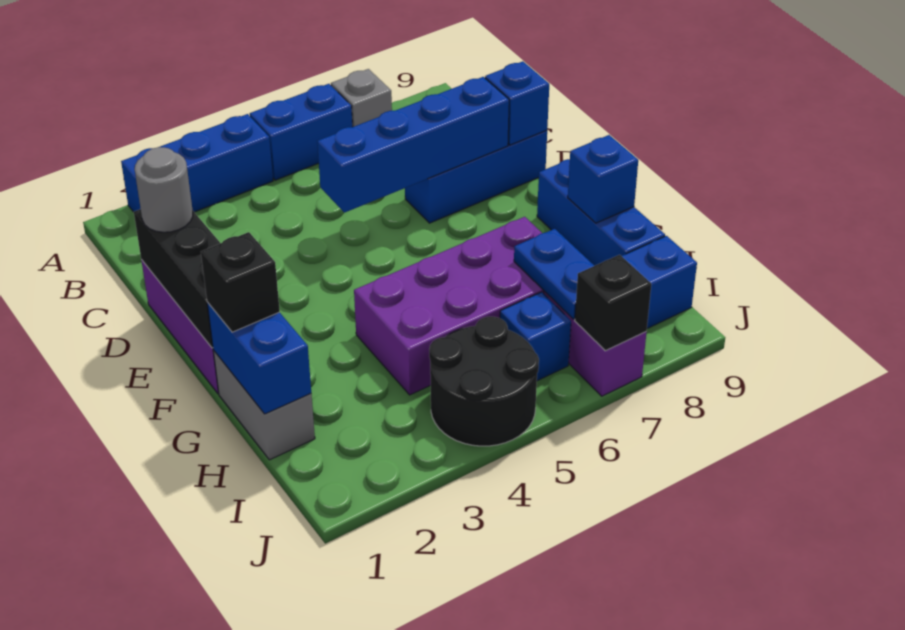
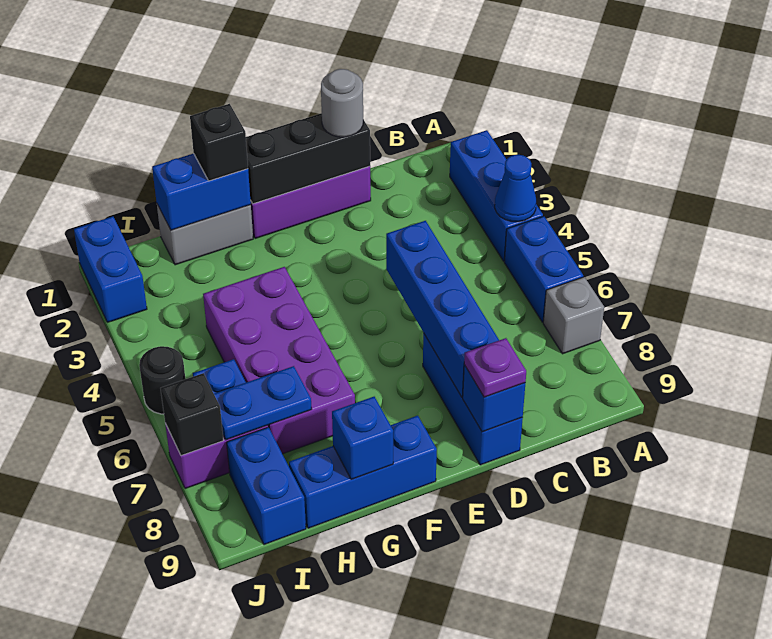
none -> blue cone A4 level 2
none -> purple plate D9 level 3
black round brick I4:J5 level 1 -> black round brick J5 level 1
none -> blue brick J1:J2 level 1

